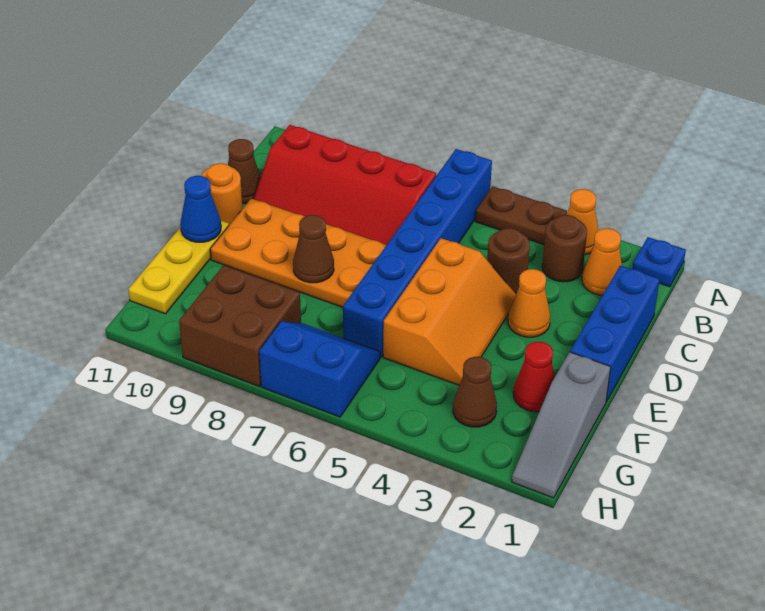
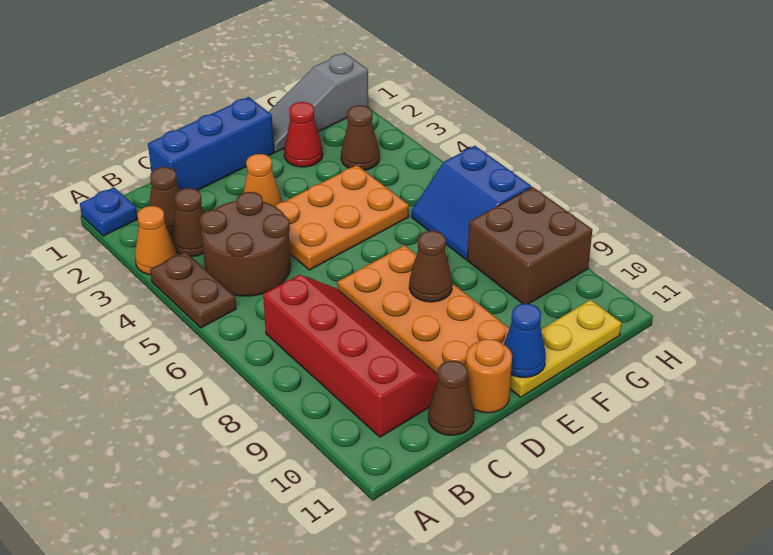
blue brick A6:F6 level 1 -> none
orange cone B2 level 1 -> brown cone B2 level 1
brown round brick B3 level 1 -> brown cone B3 level 1
brown round brick C4 level 1 -> brown round brick B4:C5 level 1
orange slope D4:F5 level 1 top 5 -> orange plate D4:F5 level 1
grey slope F1:H1 level 1 top F -> grey slope F1:H1 level 1 top H

